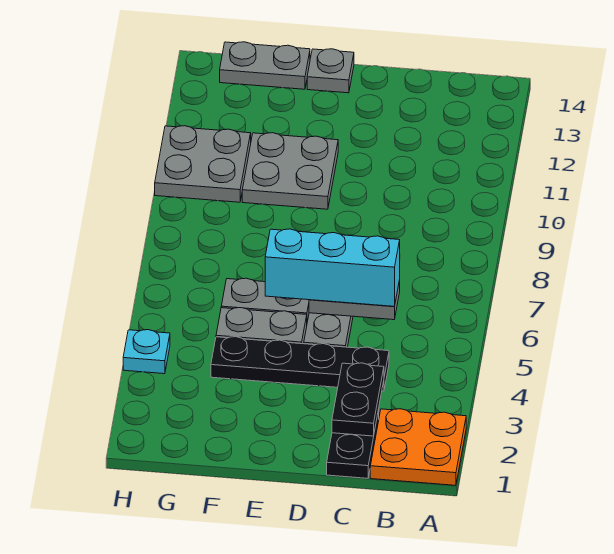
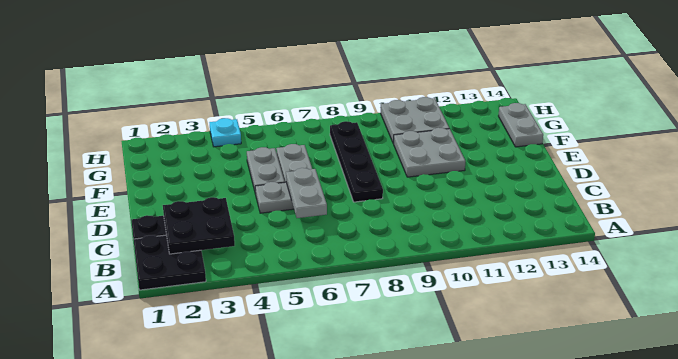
orange plate A1:B2 level 1 -> black plate A1:B2 level 1
black plate C2:C3 level 2 -> black plate B2:C3 level 2
black plate C4:F4 level 1 -> black plate D8:G8 level 1
cyan brick C6:E6 level 3 -> none
grey plate E14 level 1 -> none

